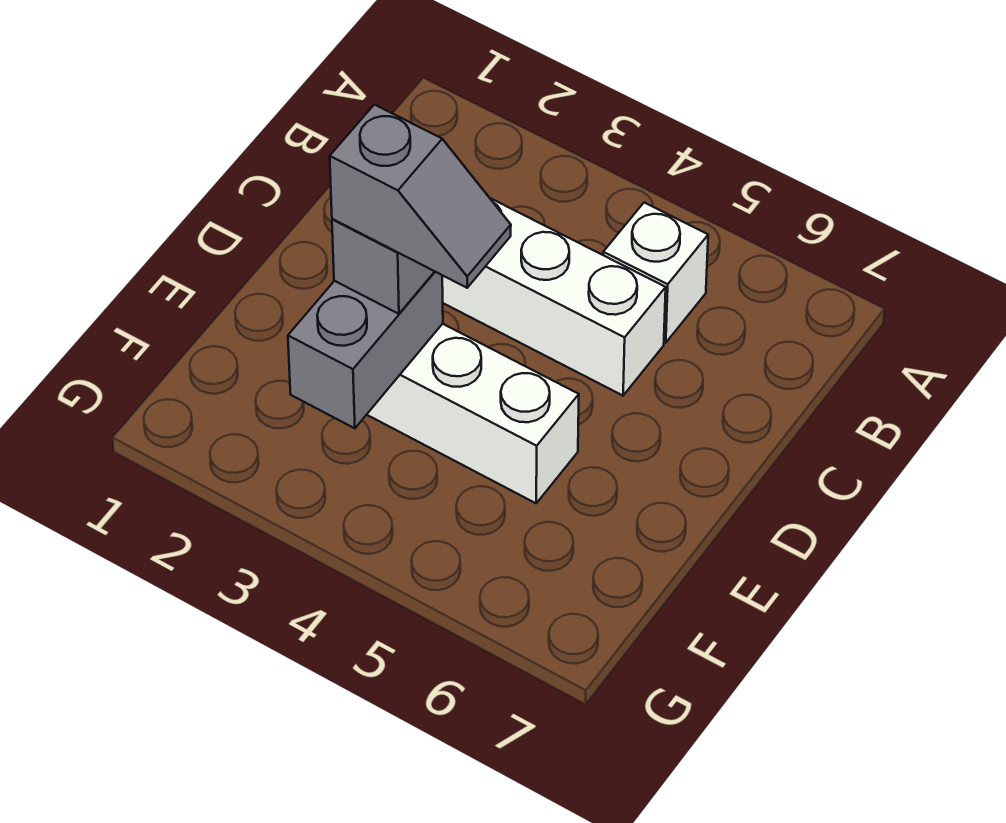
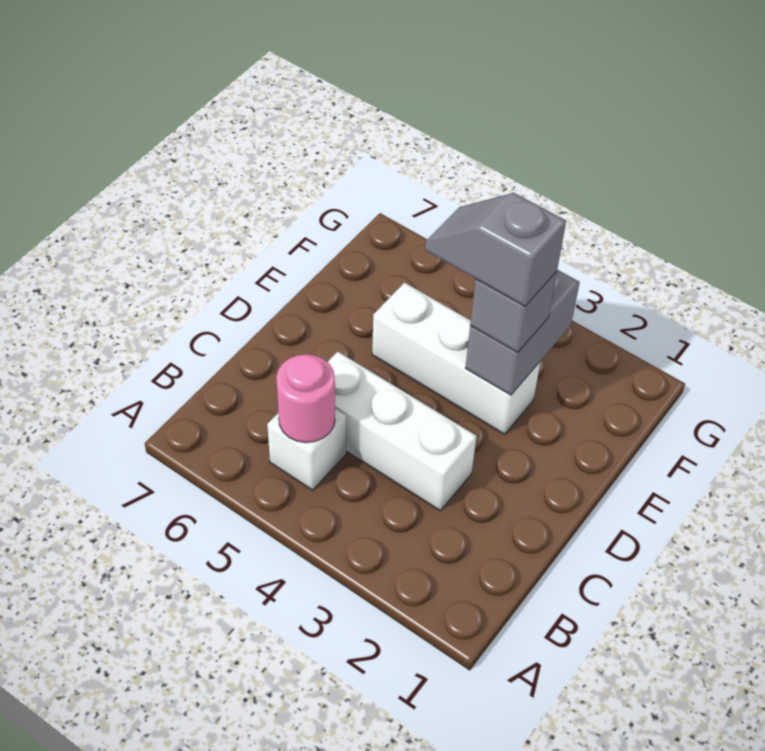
none -> pink round brick B5 level 2

